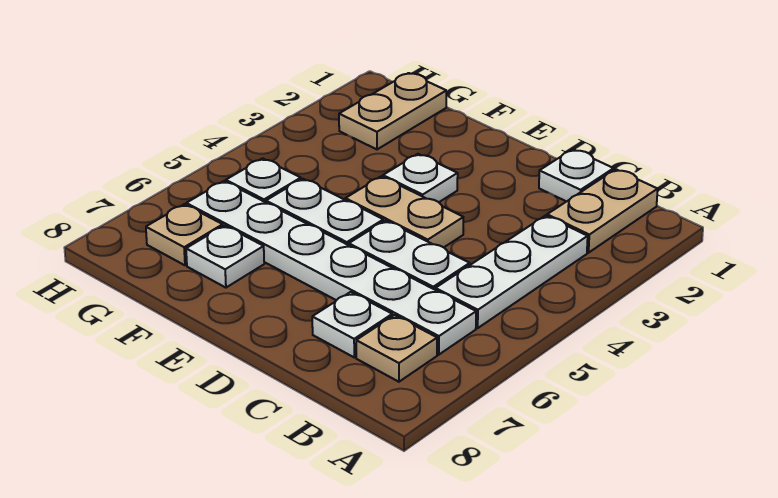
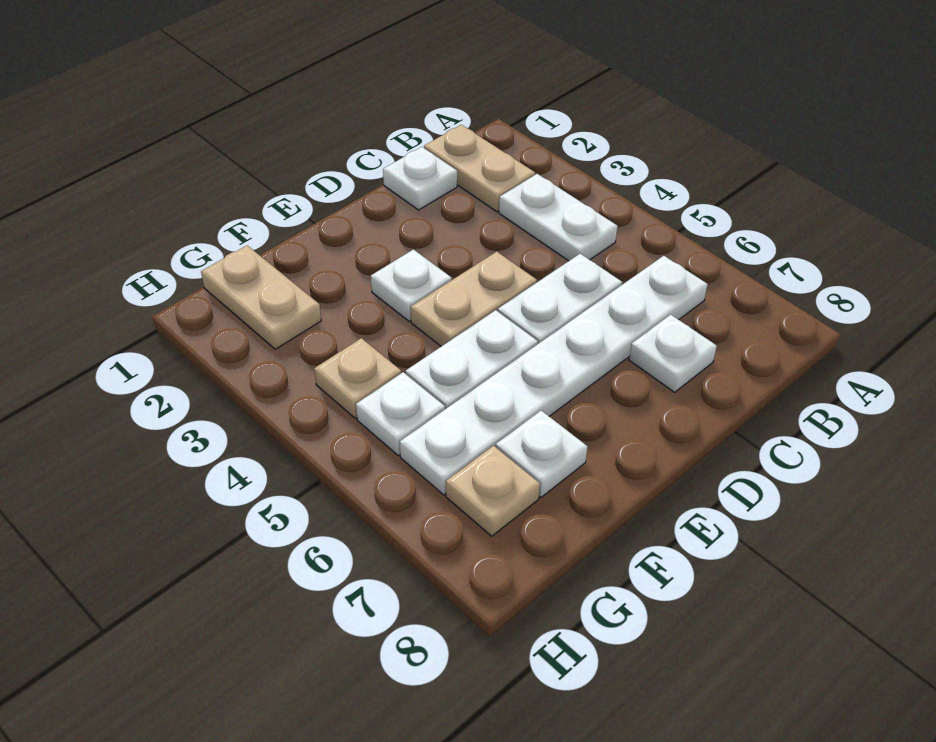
white plate B3:B5 level 1 -> white plate B3:B4 level 1
tan plate B7 level 1 -> tan plate G4 level 1

